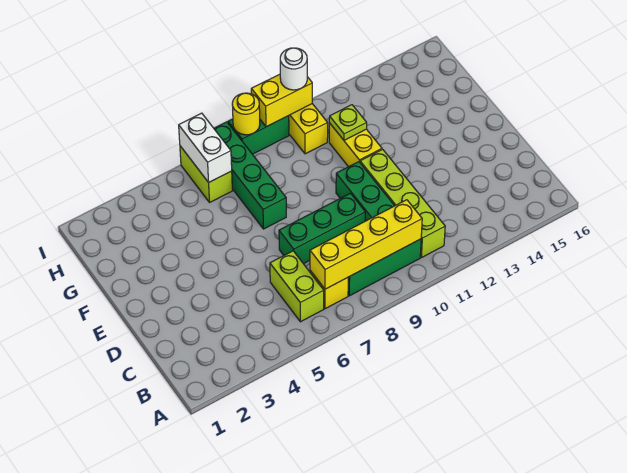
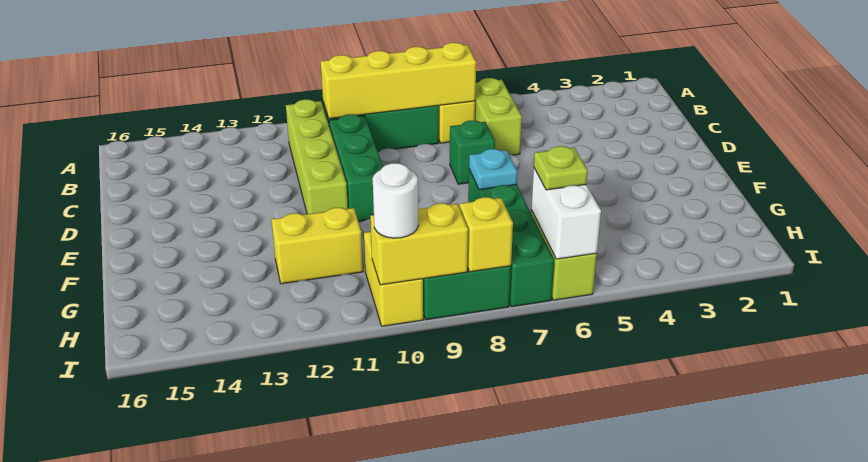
green brick D7:D9 level 1 -> green brick D7 level 1
none -> cyan plate F7 level 2
yellow brick F11:G11 level 1 -> yellow brick G11:G12 level 1
lime plate G11 level 2 -> lime plate H6 level 3
yellow round brick I8 level 2 -> yellow brick I8 level 2

